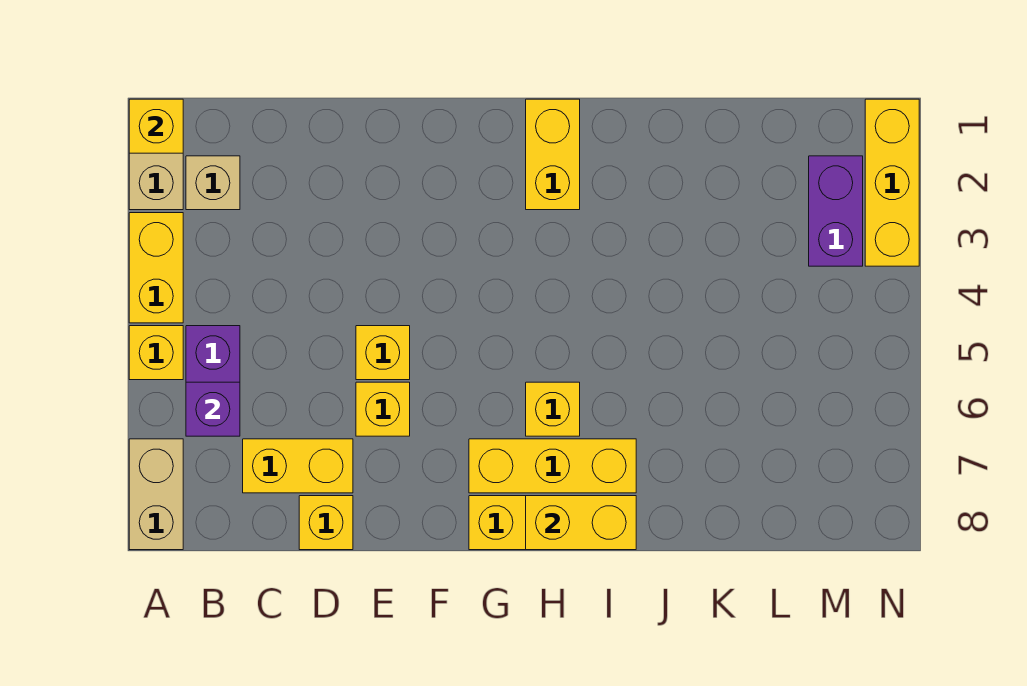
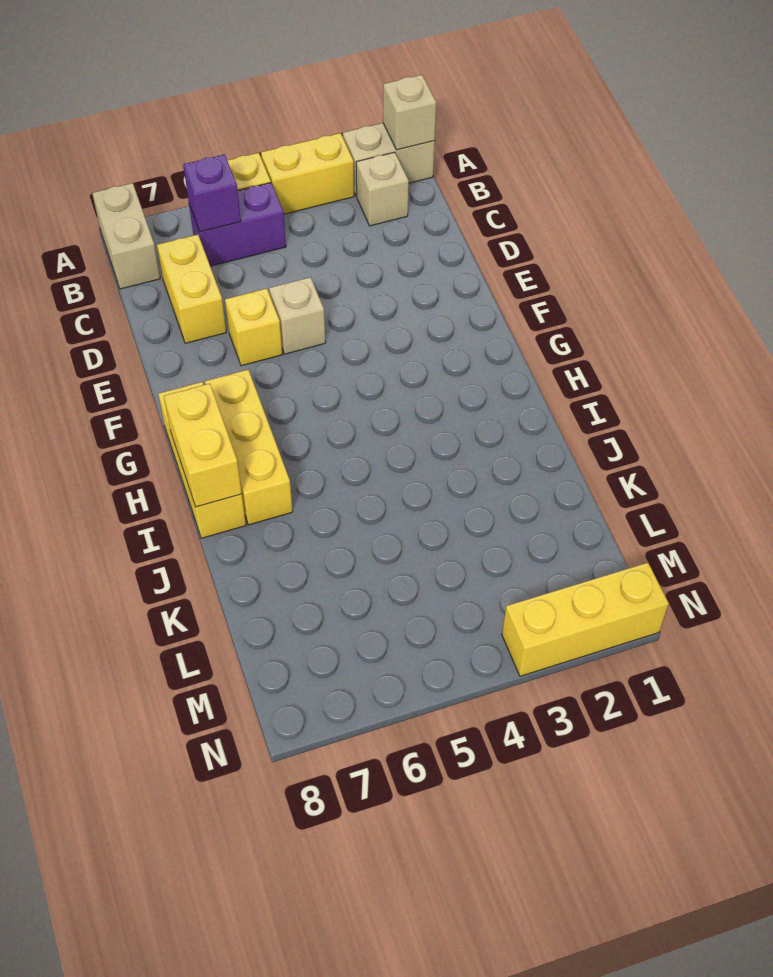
yellow brick A1 level 2 -> tan brick A1 level 2
tan brick A7:A8 level 1 -> tan brick A8:B8 level 1
yellow brick D8 level 1 -> none
yellow brick E5 level 1 -> tan brick E5 level 1
yellow brick H1:H2 level 1 -> none
yellow brick H6 level 1 -> none
purple brick M2:M3 level 1 -> none

